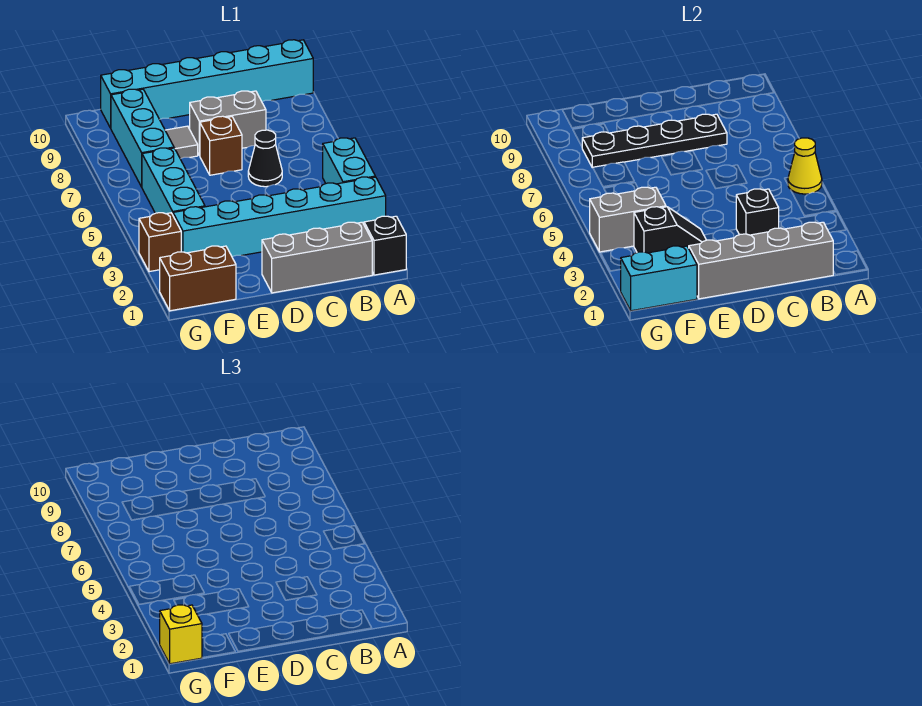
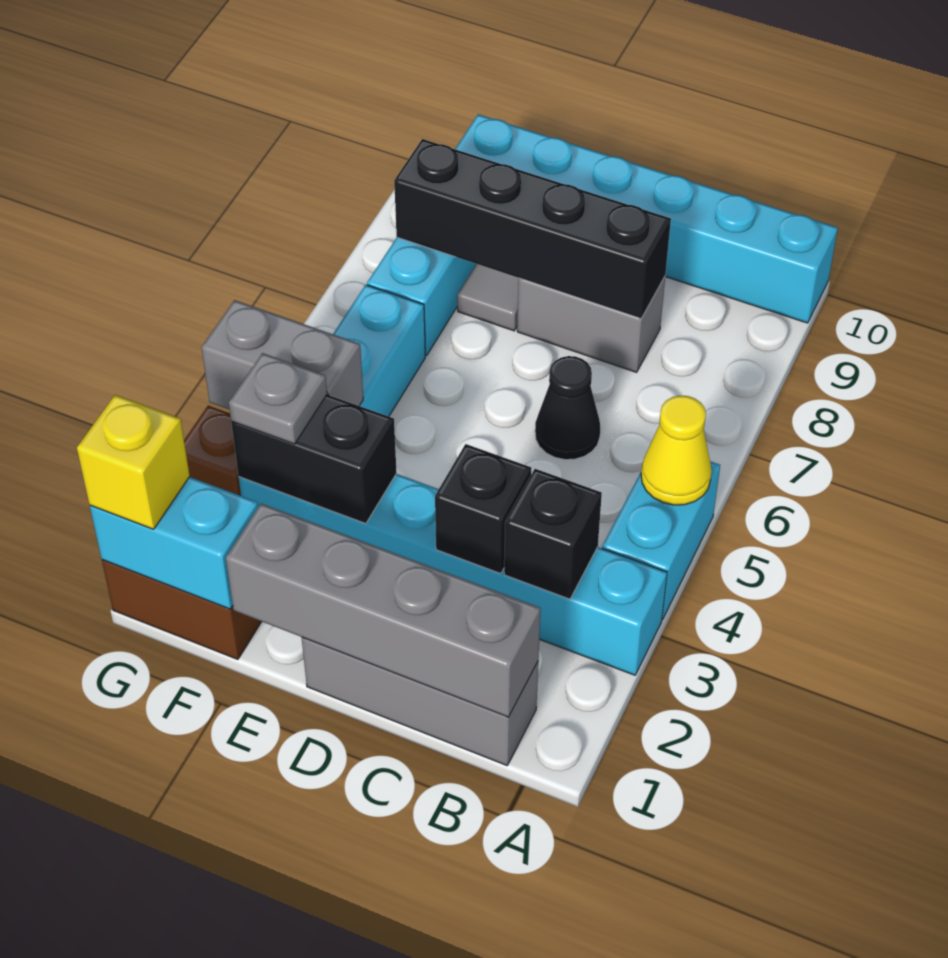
black brick A1 level 1 -> black brick B3 level 2
black plate C8:F8 level 2 -> black brick C8:F8 level 2
brown brick D7 level 1 -> none
black slope E3:F3 level 2 top F -> black brick E3:F3 level 2
none -> grey plate F3 level 3

